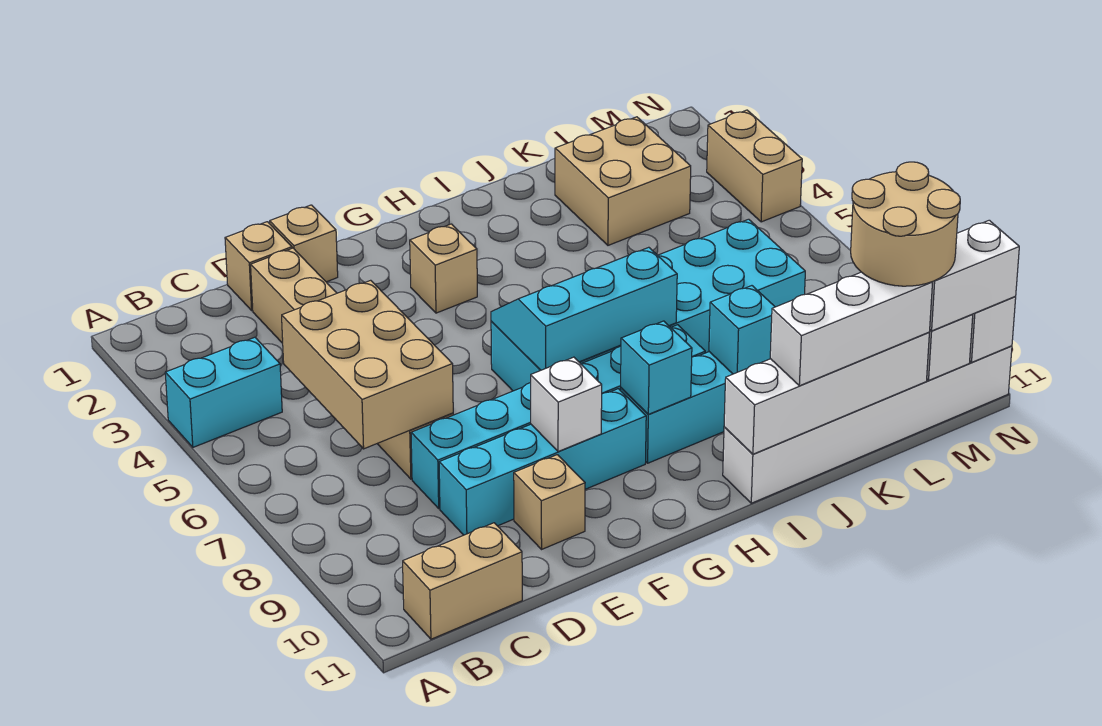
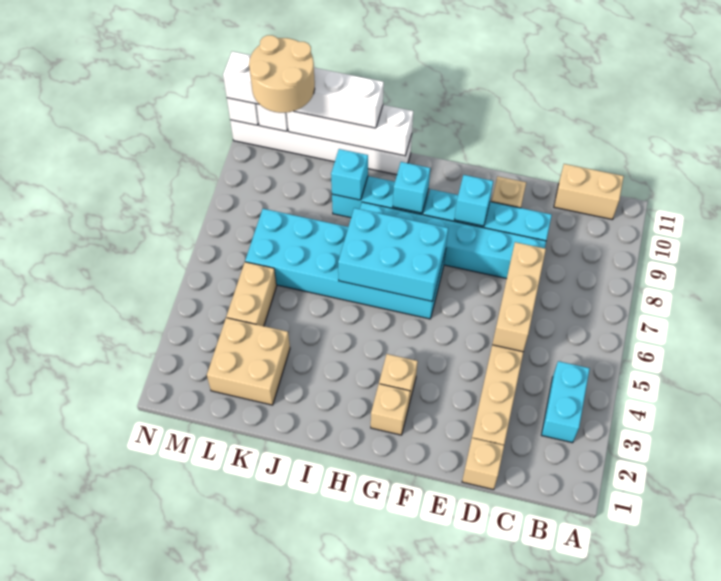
cyan brick A4:B4 level 1 -> cyan brick B3:B4 level 1
tan brick C5:D7 level 2 -> tan brick D5:D7 level 2
tan brick E1 level 1 -> tan brick G2 level 1
white brick F9 level 2 -> cyan brick F9 level 2
cyan slope G6:I7 level 2 top 7 -> cyan brick G6:I7 level 2
tan brick N3:N4 level 1 -> tan brick L4:L5 level 1

